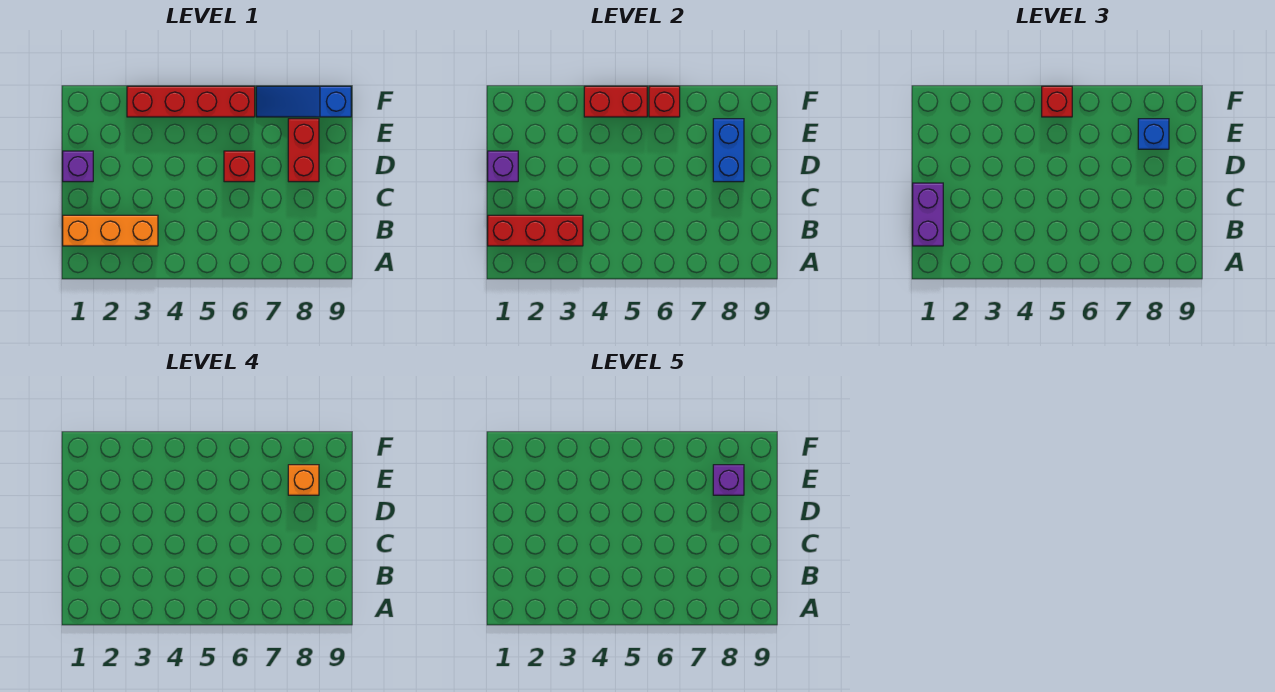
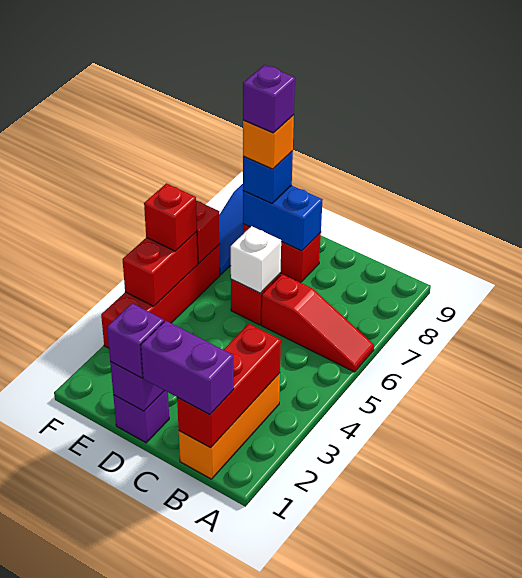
none -> red slope A6:C6 level 1 top C
none -> purple brick D1 level 3
none -> white brick D6 level 2

